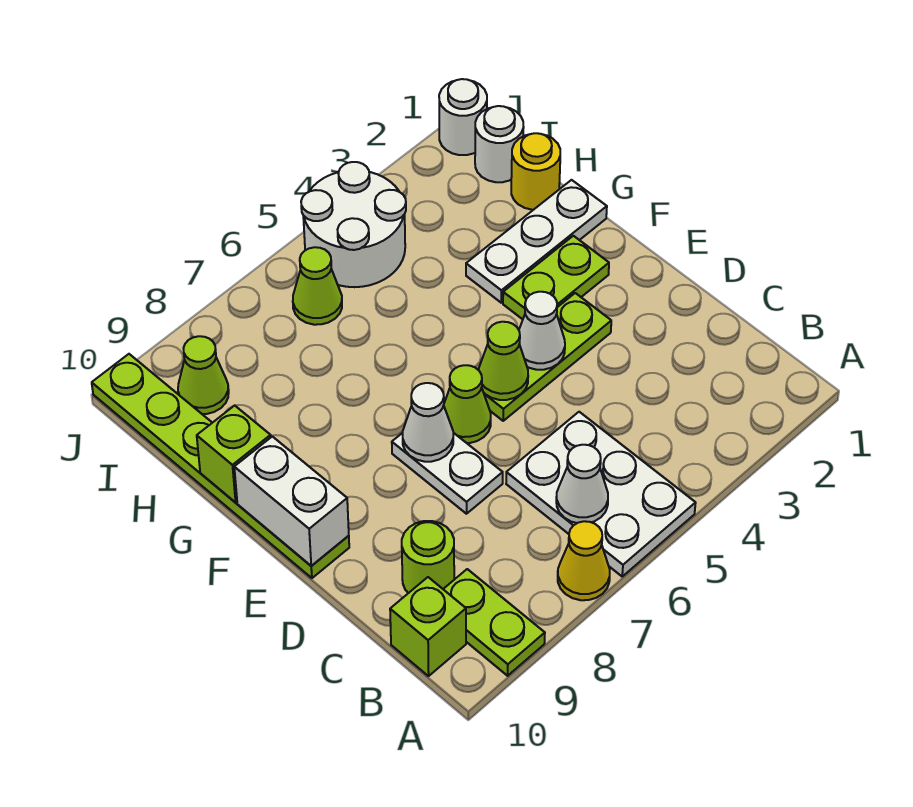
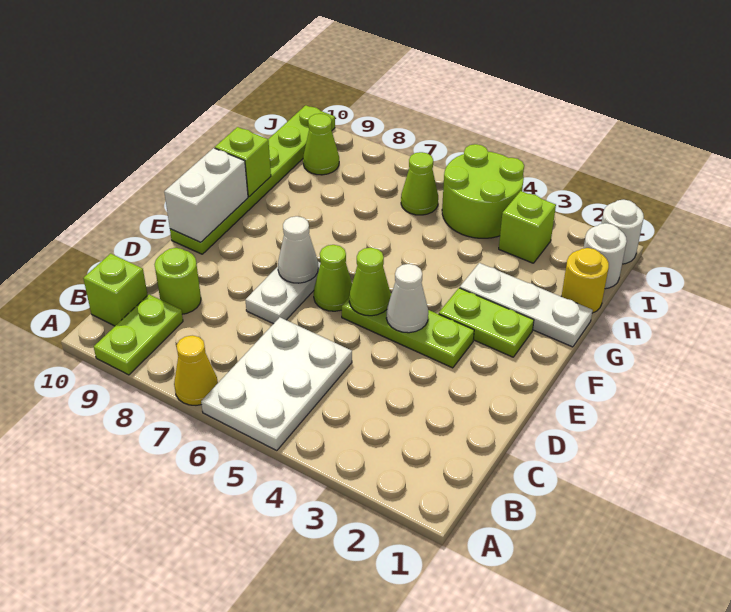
white cone B6 level 2 -> none
none -> lime brick I3 level 1
white round brick I4:J5 level 1 -> lime round brick I4:J5 level 1

